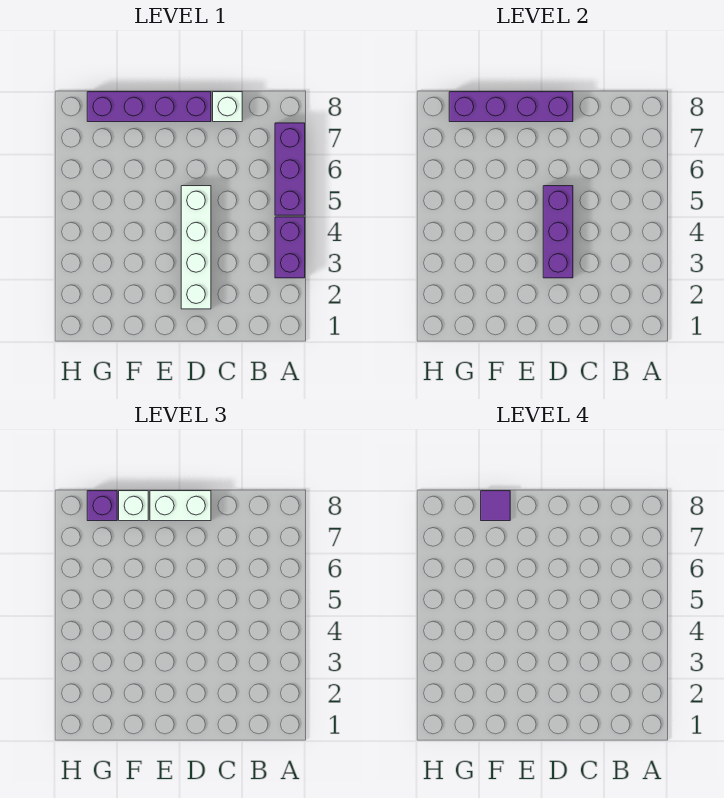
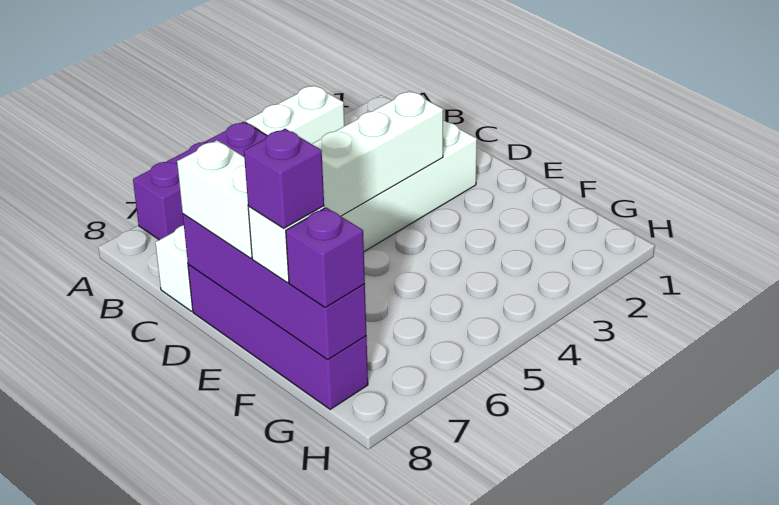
purple brick A3:A4 level 1 -> white brick A3:A4 level 1
purple brick D3:D5 level 2 -> white brick D3:D5 level 2
purple tile F8 level 4 -> purple brick F8 level 4

